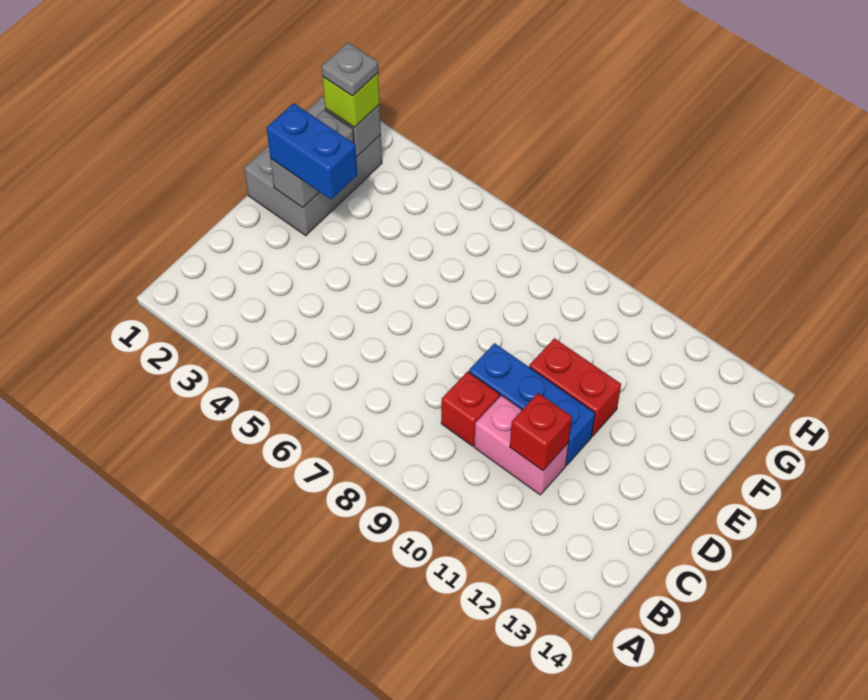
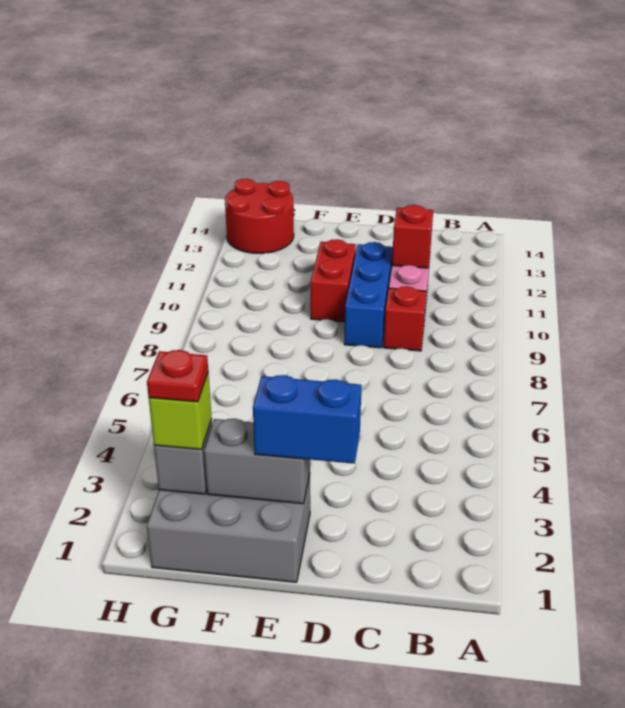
blue brick E2:E3 level 3 -> blue brick D2:E2 level 3
grey plate G2 level 4 -> red plate G2 level 4
none -> red round brick G13:H14 level 1

